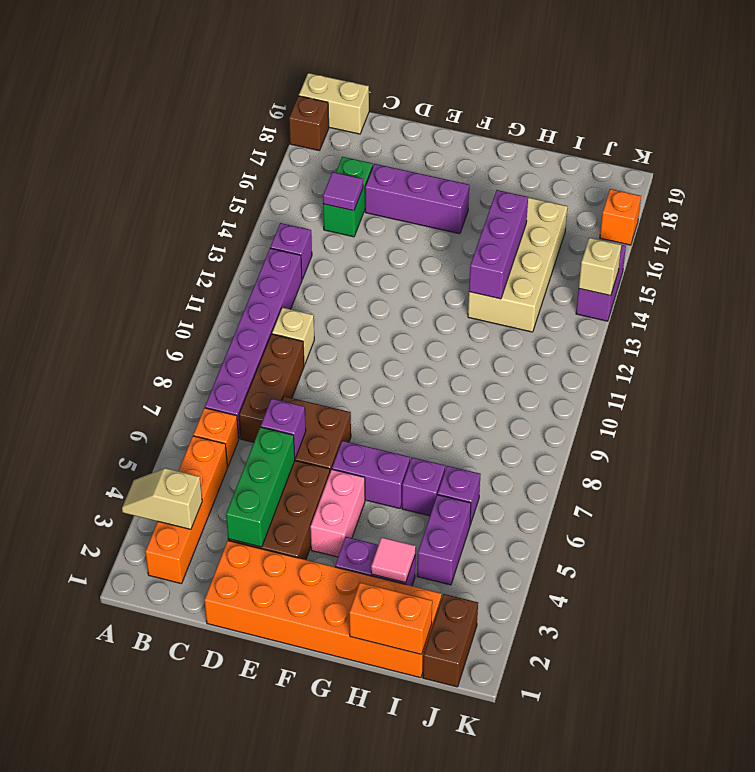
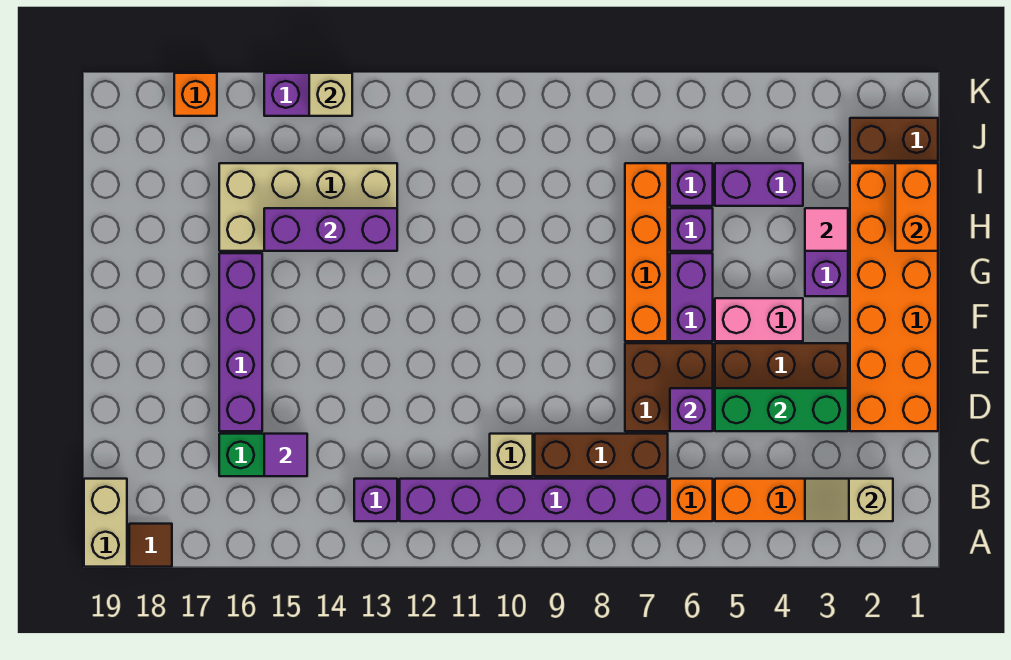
tan slope A3:B3 level 2 top B -> tan slope B2:B3 level 2 top 2
brown brick A18 level 1 -> brown tile A18 level 1
purple brick D16:F16 level 1 -> purple brick D16:G16 level 1
none -> orange brick F7:I7 level 1

